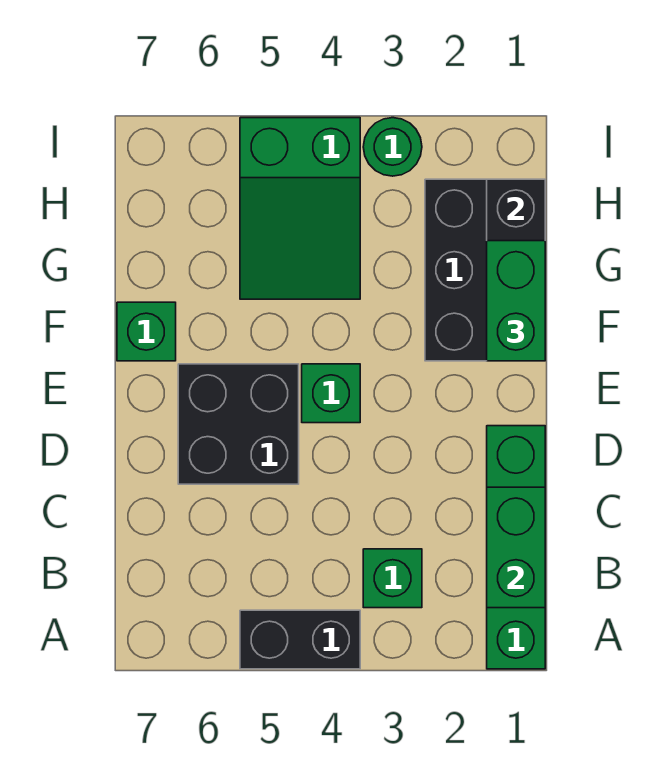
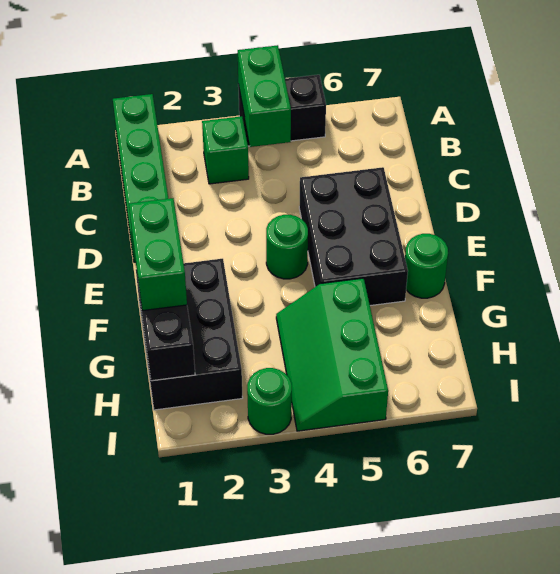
green brick B1:C1 level 2 -> green brick A4:B4 level 2
black brick D5:E6 level 1 -> black brick D5:F6 level 1
green brick E4 level 1 -> green round brick E4 level 1
green brick F7 level 1 -> green round brick F7 level 1
green slope G4:I5 level 1 top I -> green slope G4:I5 level 1 top 5

